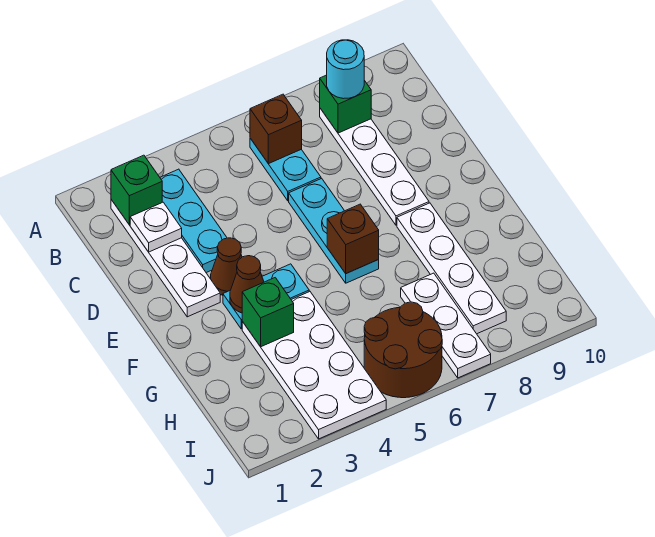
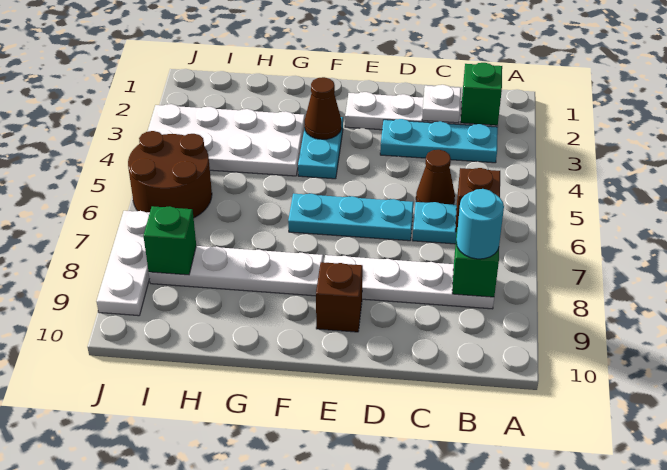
brown cone E3 level 1 -> brown cone C5 level 1
brown brick F6 level 2 -> brown brick E9 level 1
green brick G3 level 2 -> green brick I8 level 2
white plate H7:J7 level 1 -> white plate J7:J9 level 1

